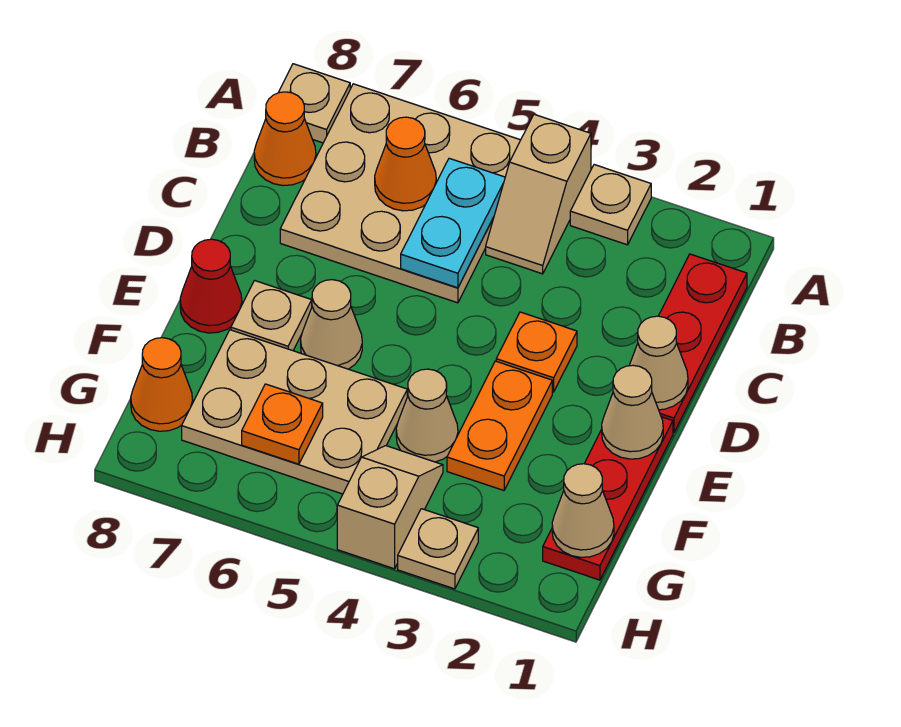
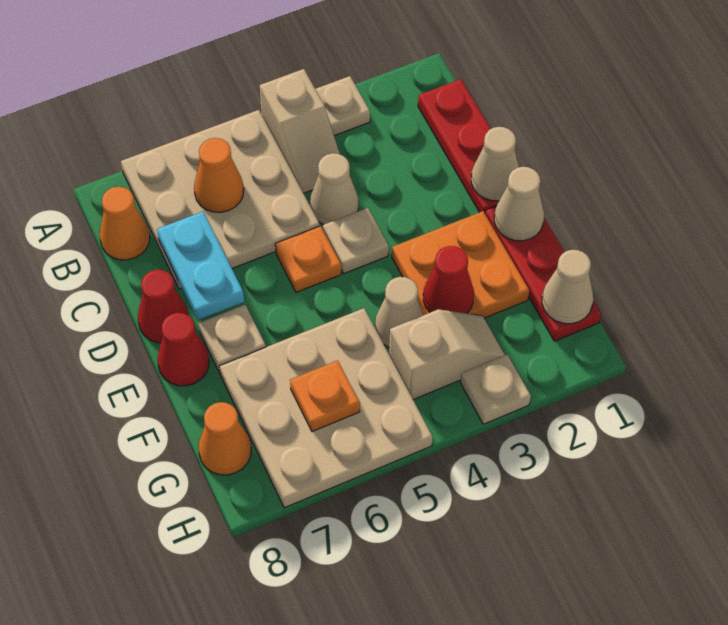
tan plate A8 level 1 -> tan plate D4 level 1
cyan plate B5:C5 level 2 -> cyan plate C7:D7 level 2
orange plate D3 level 1 -> orange plate D5 level 1
none -> red cone D8 level 1
orange plate E3:F3 level 1 -> orange plate E2:F3 level 1
tan cone E6 level 1 -> tan cone C4 level 1
none -> red cone F3 level 2
tan plate F5:G7 level 1 -> tan plate F5:H7 level 1
tan slope G4:H4 level 1 top H -> tan slope G3:G4 level 1 top 4

